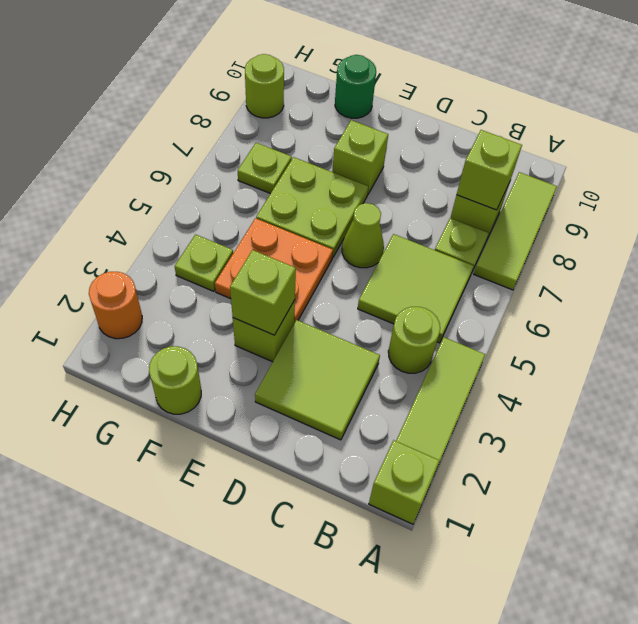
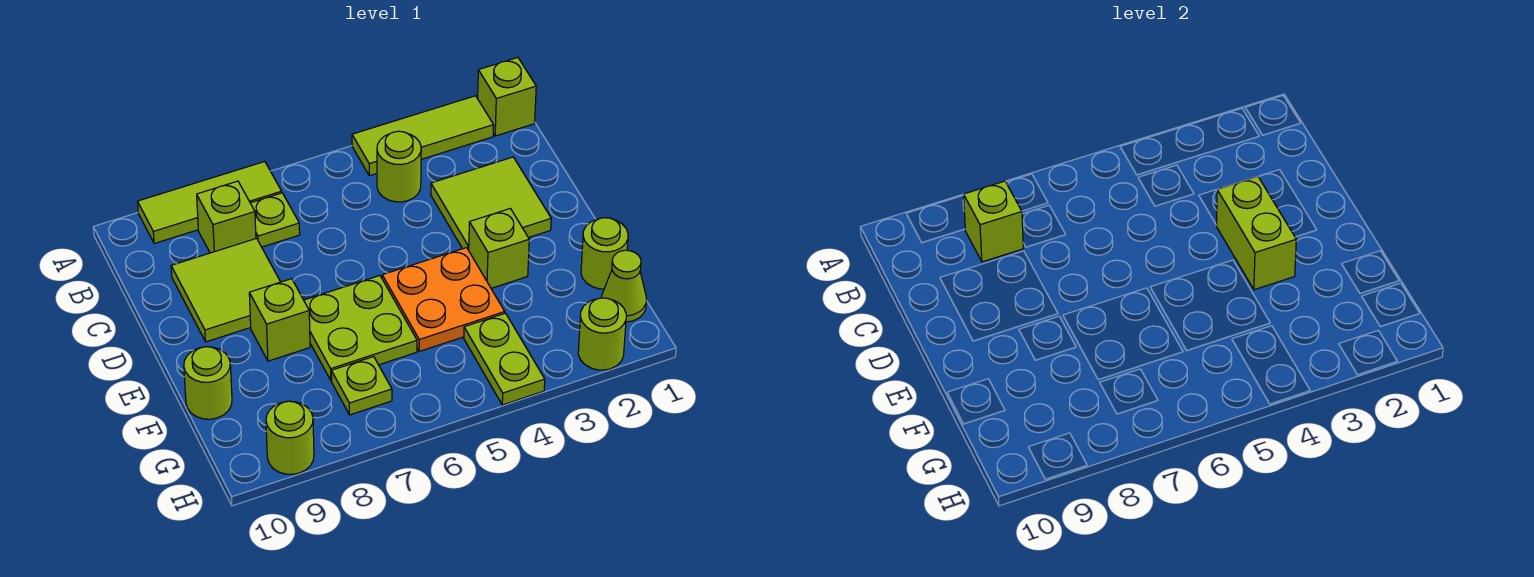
lime tile B5:C6 level 1 -> lime tile C8:D9 level 1
lime cone D6 level 1 -> lime cone G1 level 1
lime brick E3 level 2 -> lime brick D3:E3 level 2
green round brick F10 level 1 -> lime round brick F10 level 1
lime plate G4 level 1 -> lime plate G4:H4 level 1
orange round brick H2 level 1 -> lime round brick H2 level 1

